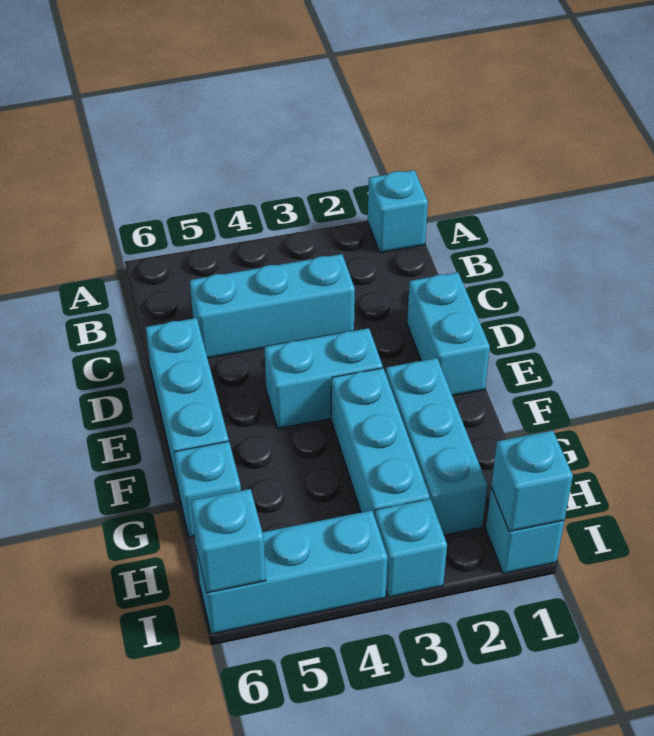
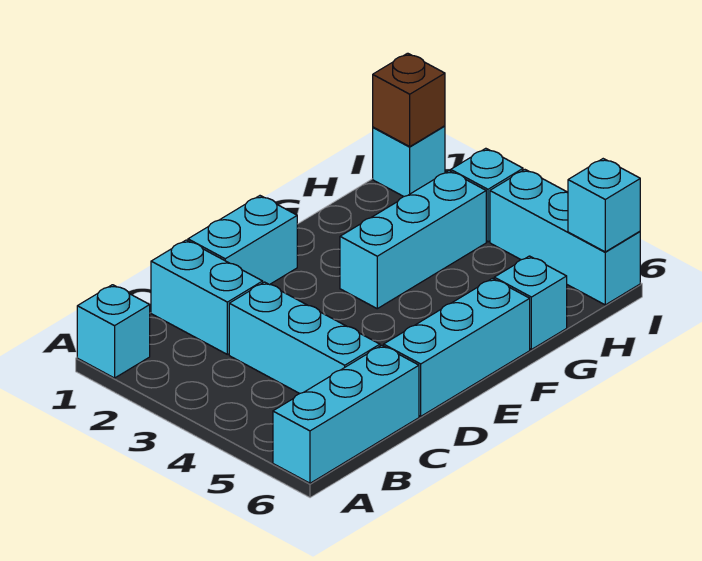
cyan brick E3:E4 level 1 -> cyan brick C1:C2 level 1
cyan brick F2:H2 level 1 -> cyan brick A6:C6 level 1
cyan brick I1 level 2 -> brown brick I1 level 2

